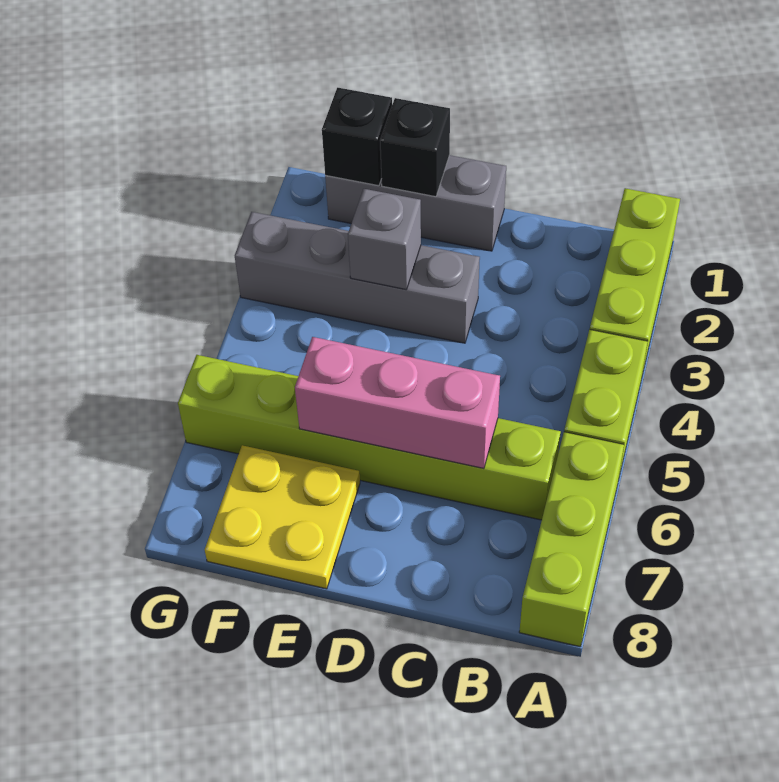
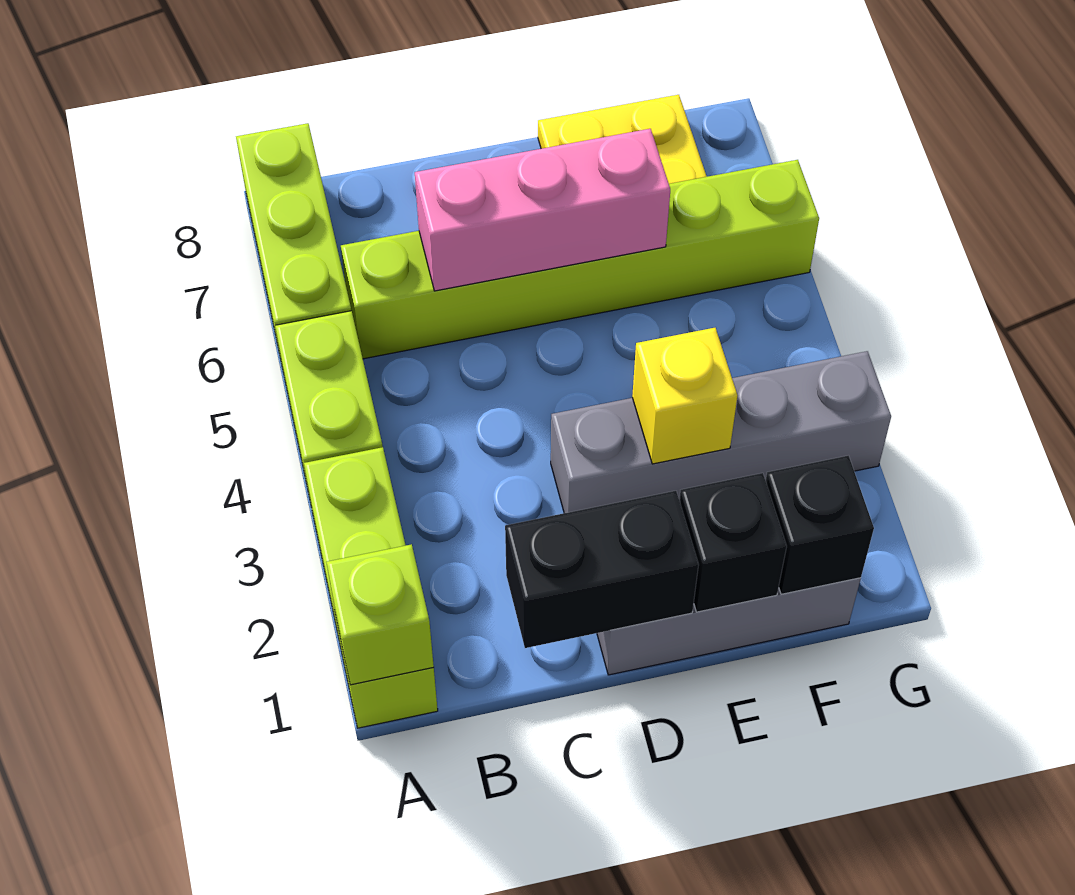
none -> lime brick A1 level 2
none -> black brick C1:D1 level 2
grey brick E3 level 2 -> yellow brick E3 level 2

